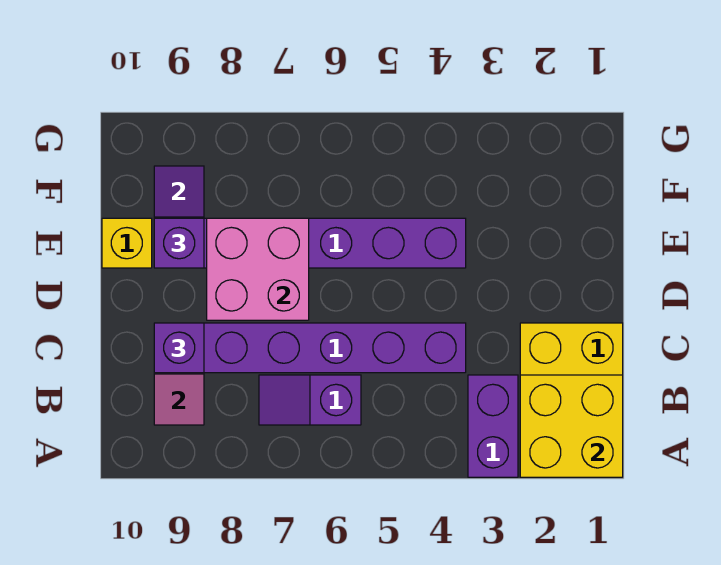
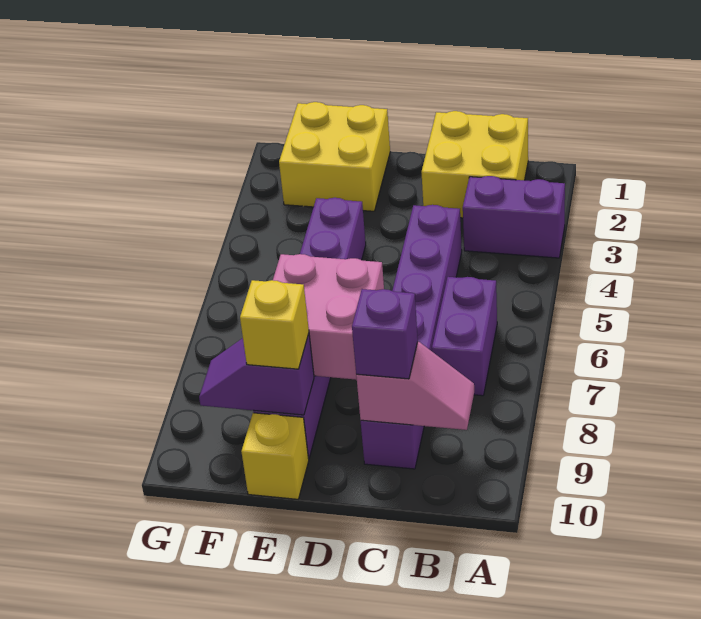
yellow brick A1:B2 level 2 -> yellow brick E1:F2 level 1
purple slope B6:B7 level 1 top 6 -> purple brick B6:B7 level 1
purple brick E9 level 3 -> yellow brick E9 level 3

